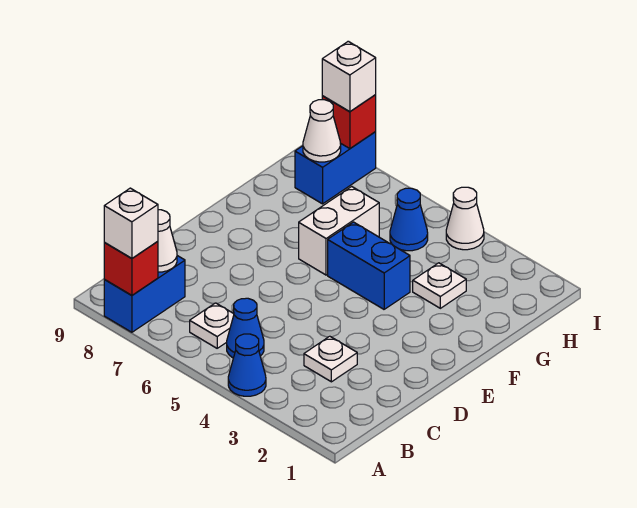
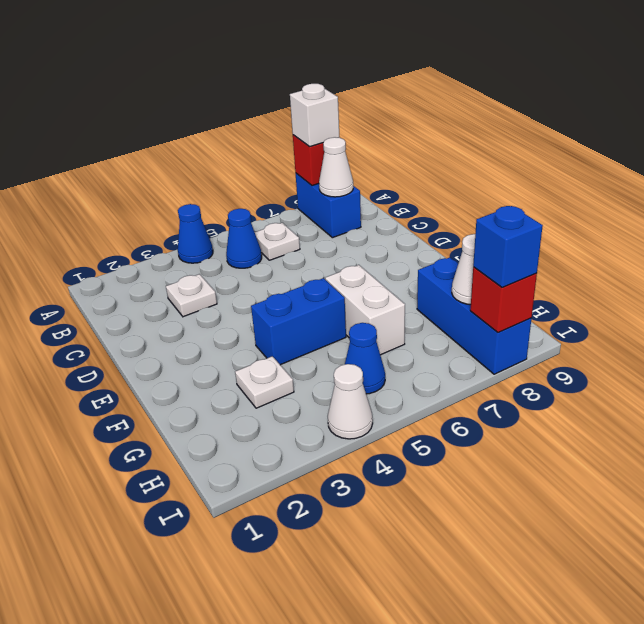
blue brick H8:I8 level 1 -> blue brick G8:I8 level 1
white brick I8 level 3 -> blue brick I8 level 3

